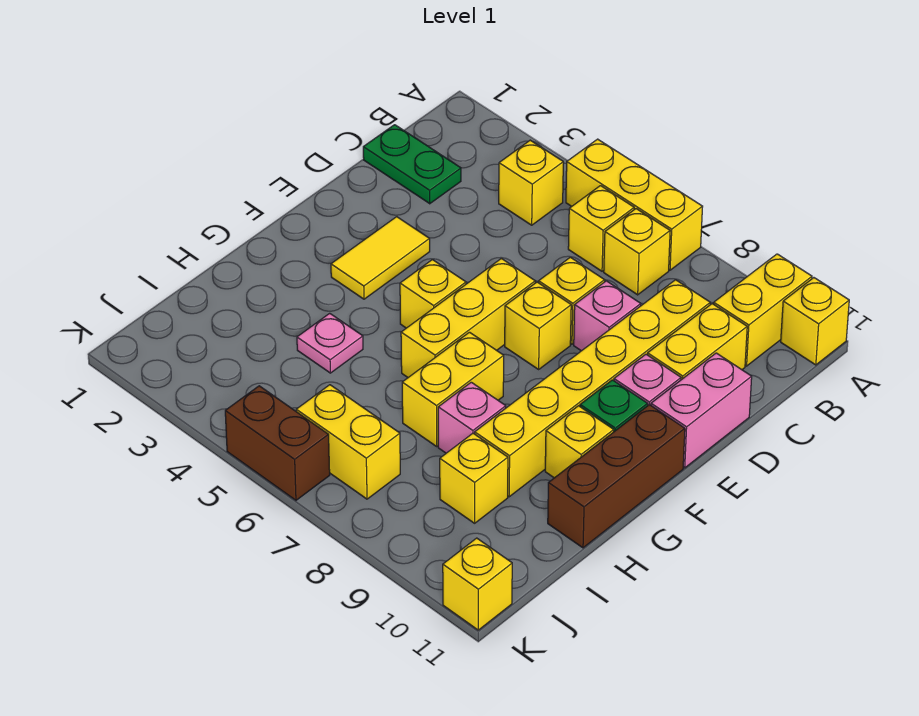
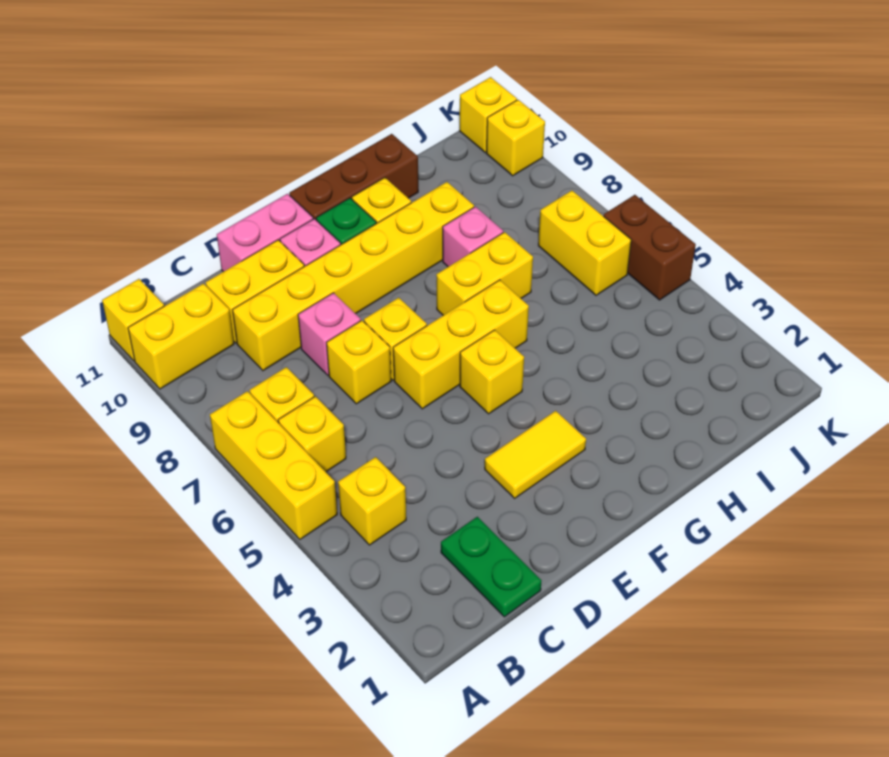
pink plate H4 level 1 -> none
yellow brick I9 level 1 -> yellow brick K10 level 1

